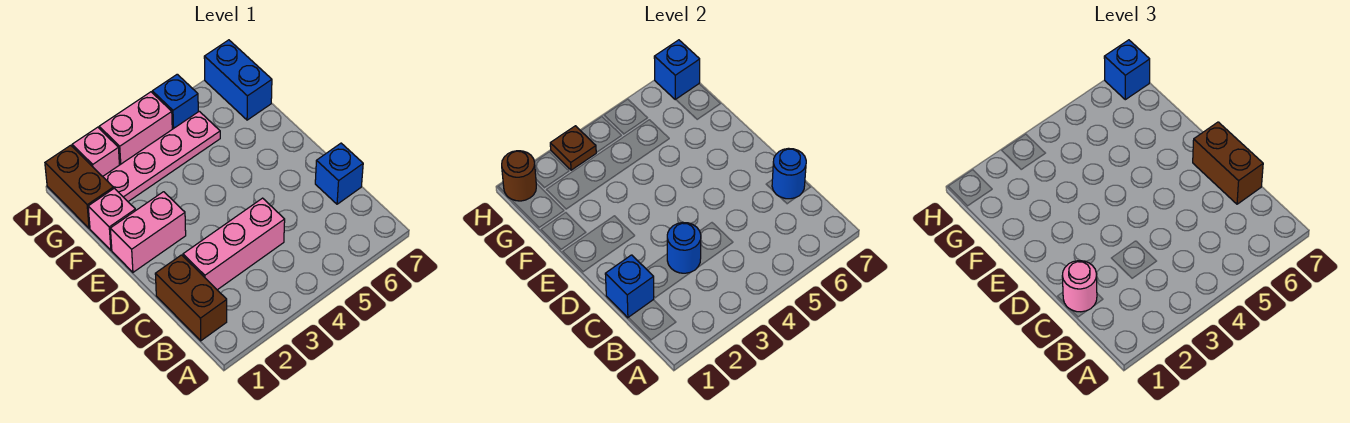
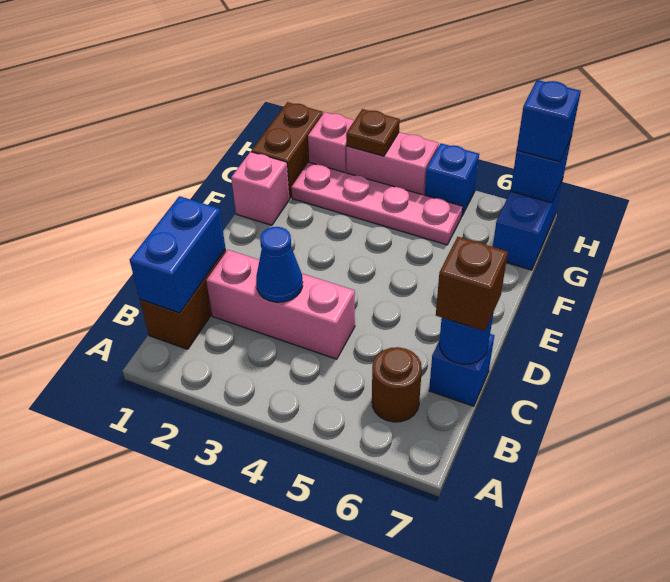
blue brick C1 level 2 -> blue brick B1:C1 level 2
pink round brick C1 level 3 -> none
blue round brick C3 level 2 -> blue cone C3 level 2
brown brick C7:D7 level 3 -> brown brick C7 level 3
pink brick E1:E2 level 1 -> none
brown round brick H1 level 2 -> brown round brick B6 level 1

